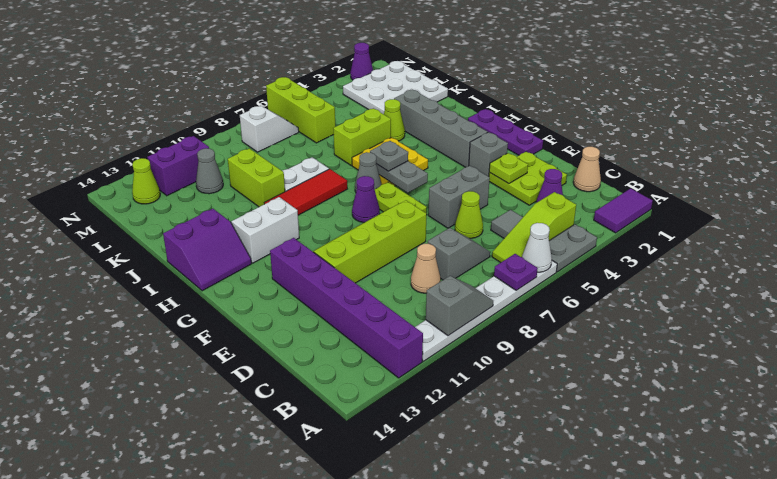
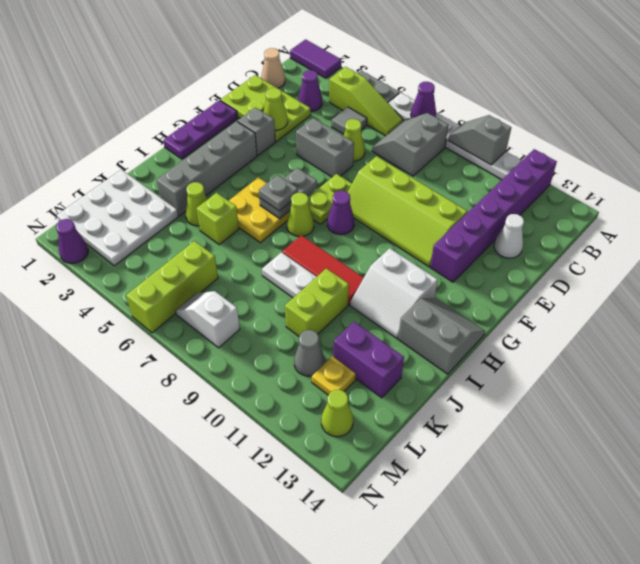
white cone A6 level 2 -> white cone D13 level 1
purple plate A7 level 2 -> purple cone A7 level 2
grey slope C7:C8 level 1 top 8 -> grey slope B7:C8 level 1 top 8
tan cone C9 level 1 -> none
lime plate D2:E3 level 1 -> lime plate D1:E3 level 1
lime plate E3 level 2 -> lime cone E3 level 2
grey cone H7 level 1 -> lime cone H7 level 1
purple slope H13:I14 level 1 top I -> grey slope H13:I14 level 1 top I
lime brick J5:J6 level 1 -> lime brick J5 level 1
none -> yellow plate L12 level 1
purple brick M11:M12 level 1 -> purple brick K12:K13 level 1

